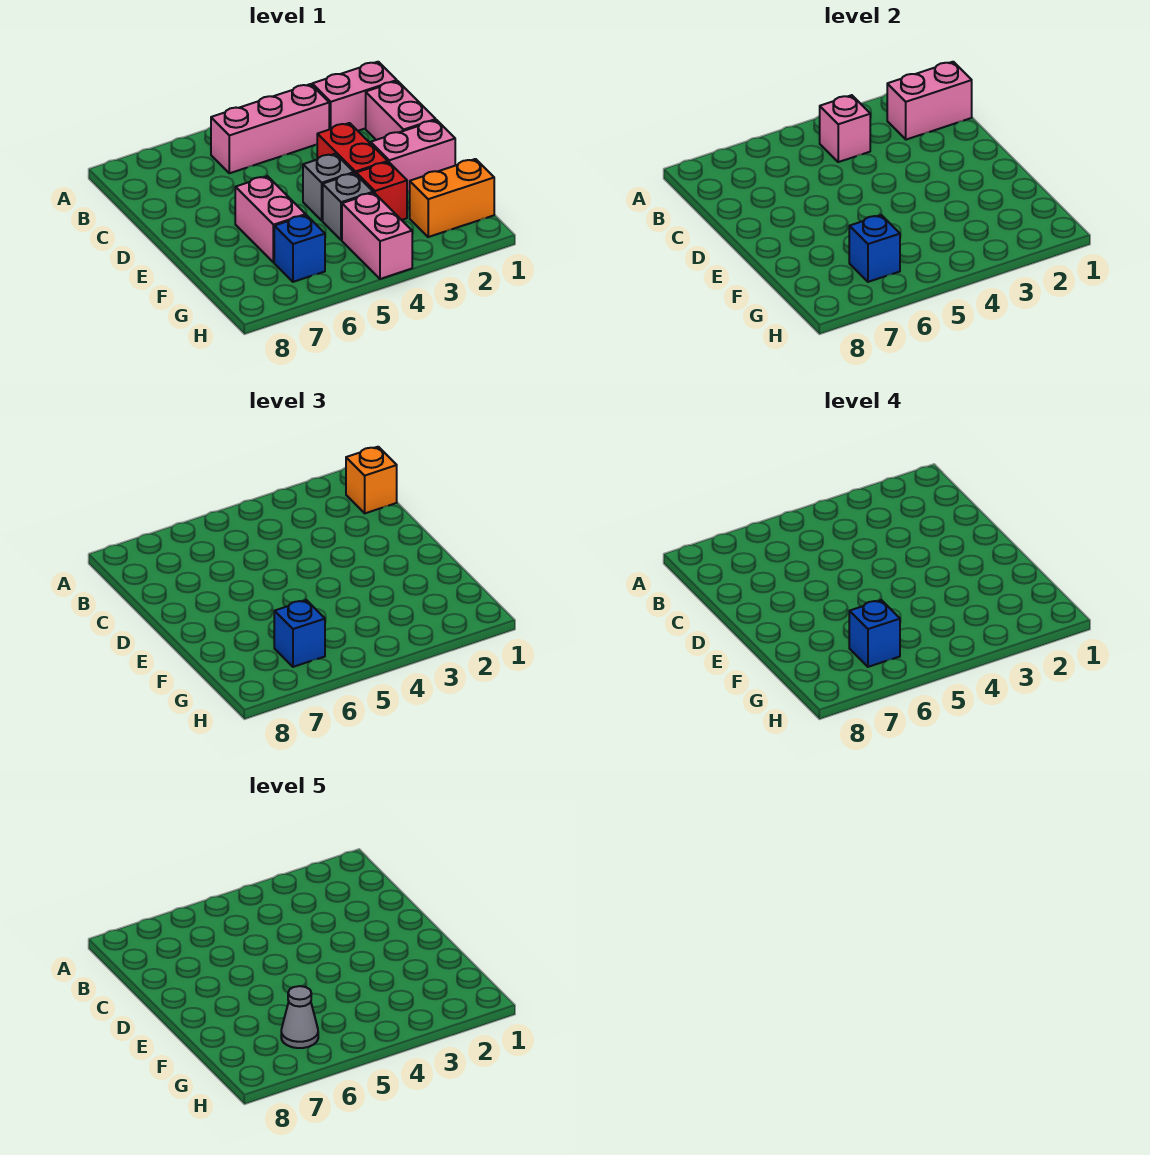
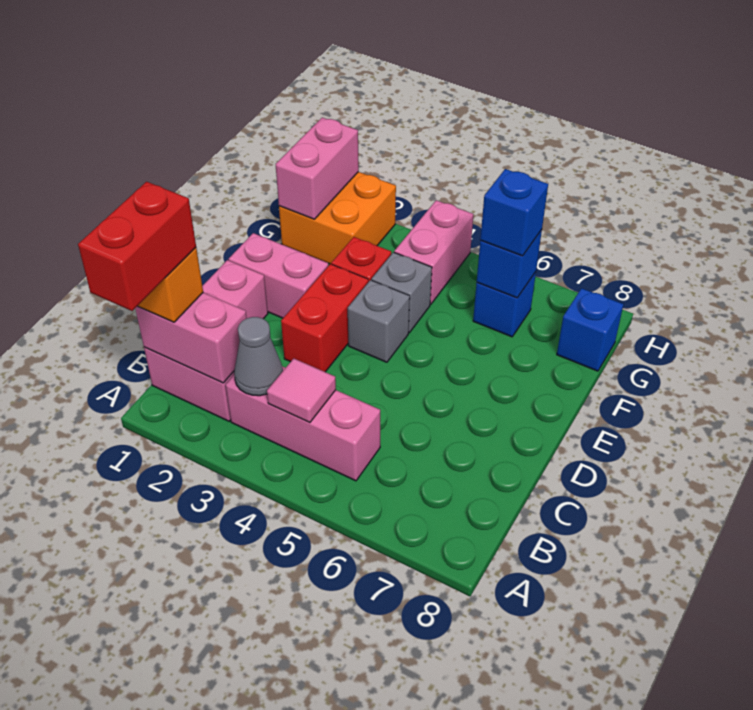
none -> red brick A1:B1 level 4
pink brick B4 level 2 -> pink tile B4 level 2
pink brick E6:F6 level 1 -> pink brick G1:H1 level 2
orange brick G1:G2 level 1 -> orange brick G1:H2 level 1
blue brick G6 level 4 -> blue brick G8 level 1
grey cone G6 level 5 -> grey cone B3 level 2

